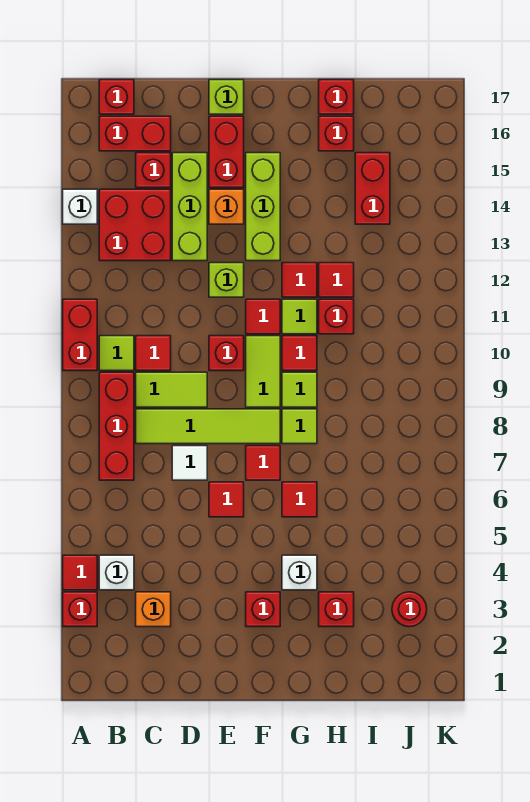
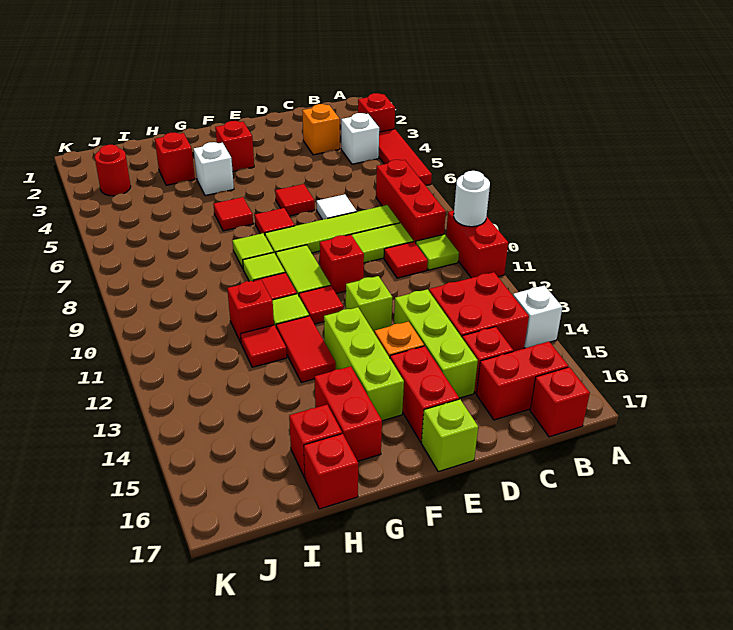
red tile A4 level 1 -> red tile A4:A6 level 1
none -> white round brick A10 level 2
red tile G12 level 1 -> red tile G12:G13 level 1
red brick I14:I15 level 1 -> red brick G15:G16 level 1

